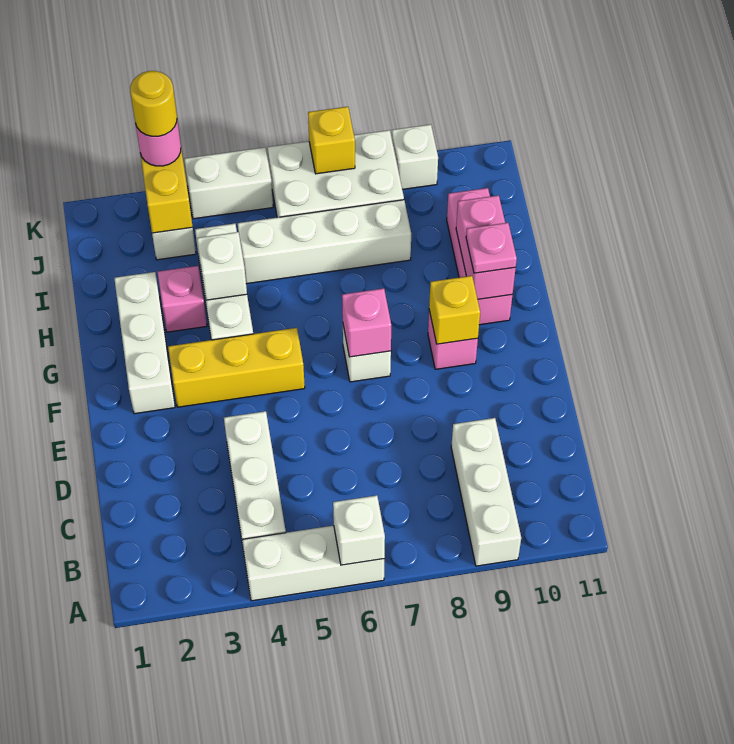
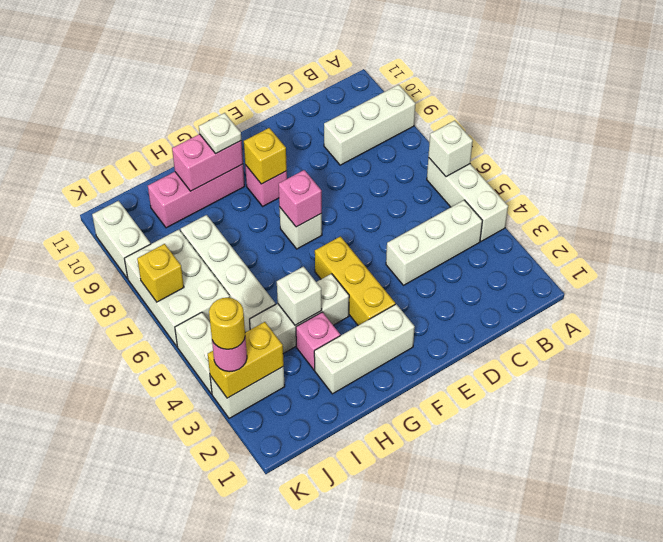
pink plate G10 level 3 -> white plate G10 level 3
white brick K9 level 1 -> white brick K9:K10 level 1

